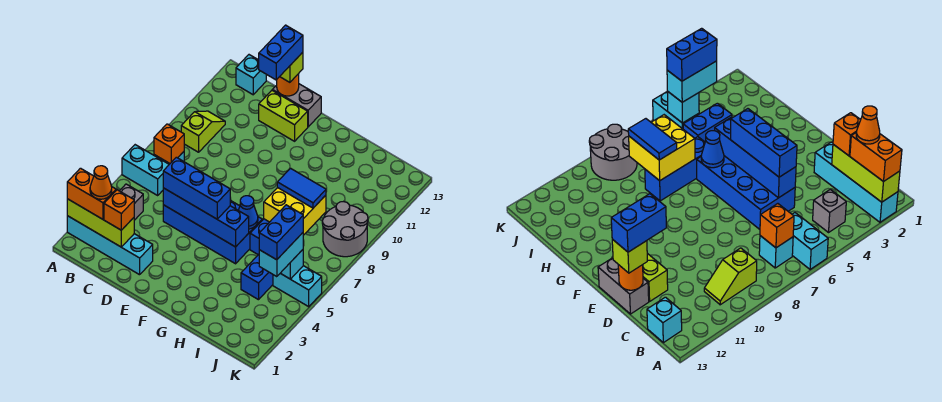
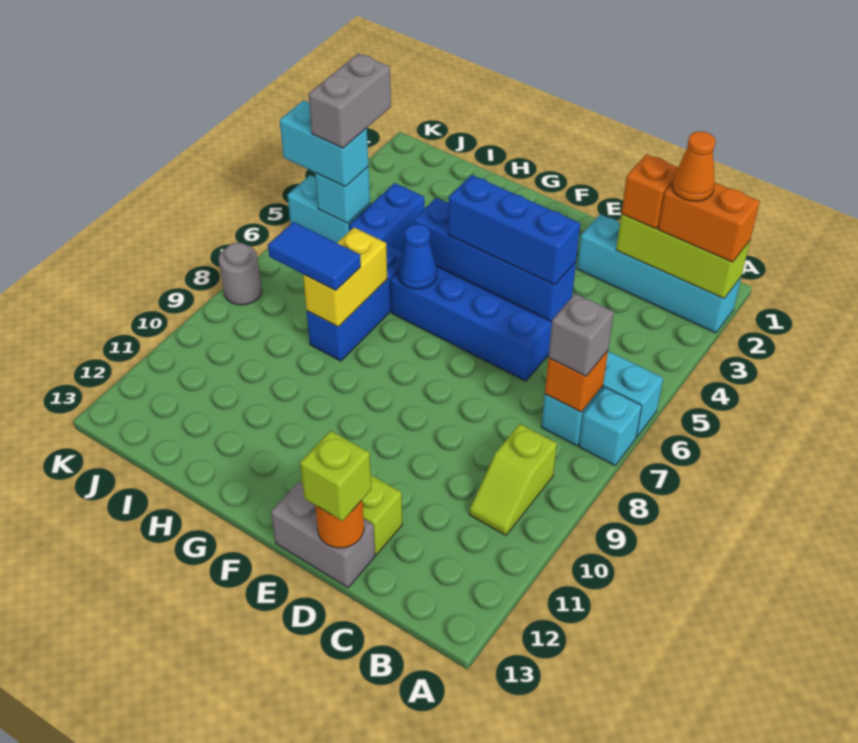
grey brick B4 level 1 -> grey brick B7 level 3
cyan brick B13 level 1 -> cyan brick A7 level 1
blue brick D12:D13 level 4 -> none
yellow brick H7:I8 level 2 -> yellow brick H7:H8 level 2
cyan brick J4:J5 level 3 -> cyan brick J5:K5 level 3
blue brick J4:J5 level 4 -> grey brick J4:J5 level 4
grey round brick J8:K9 level 1 -> grey round brick K8 level 1

